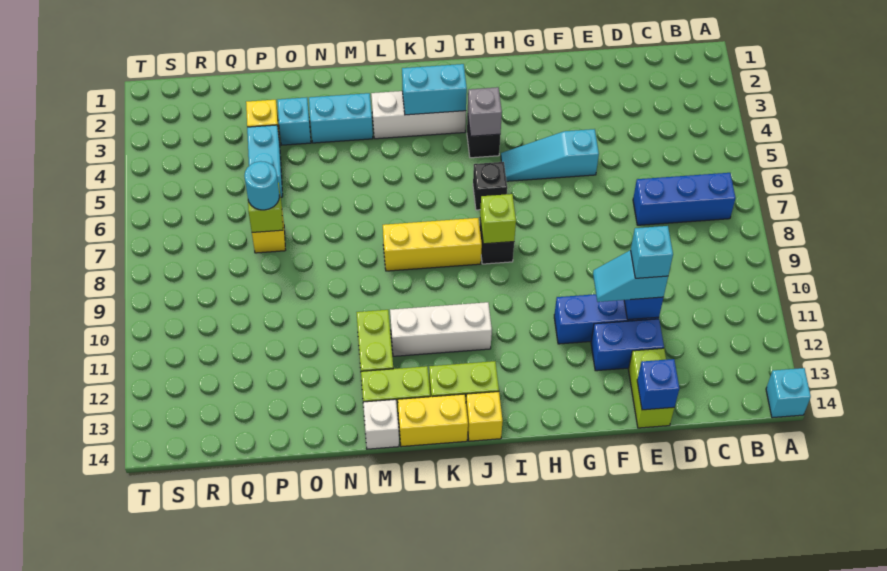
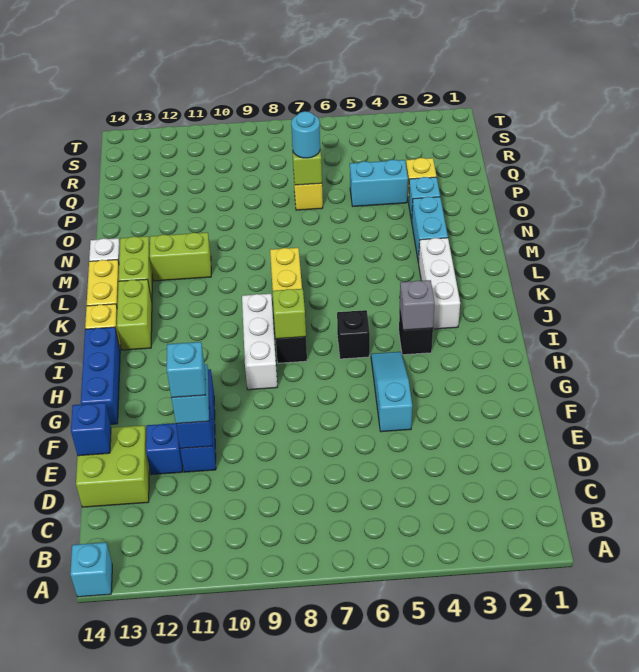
blue brick B7:D7 level 1 -> blue brick G14:I14 level 1
blue brick E12:F12 level 1 -> blue brick E12 level 1
lime brick E13:E14 level 1 -> lime brick D13:E14 level 1
cyan brick J3:K3 level 2 -> none
white brick J11:L11 level 1 -> white brick H9:J9 level 1

